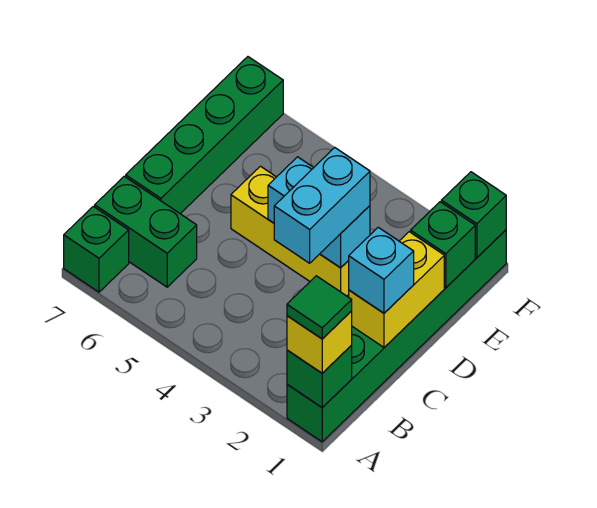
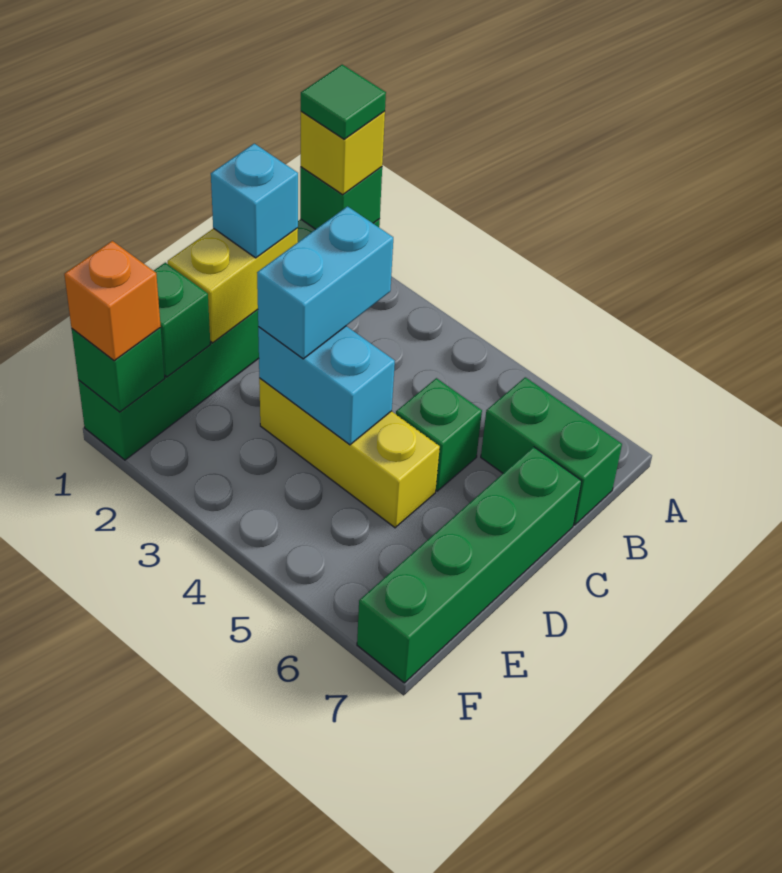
green brick A7 level 1 -> green brick C5 level 1
none -> orange brick F1 level 3

